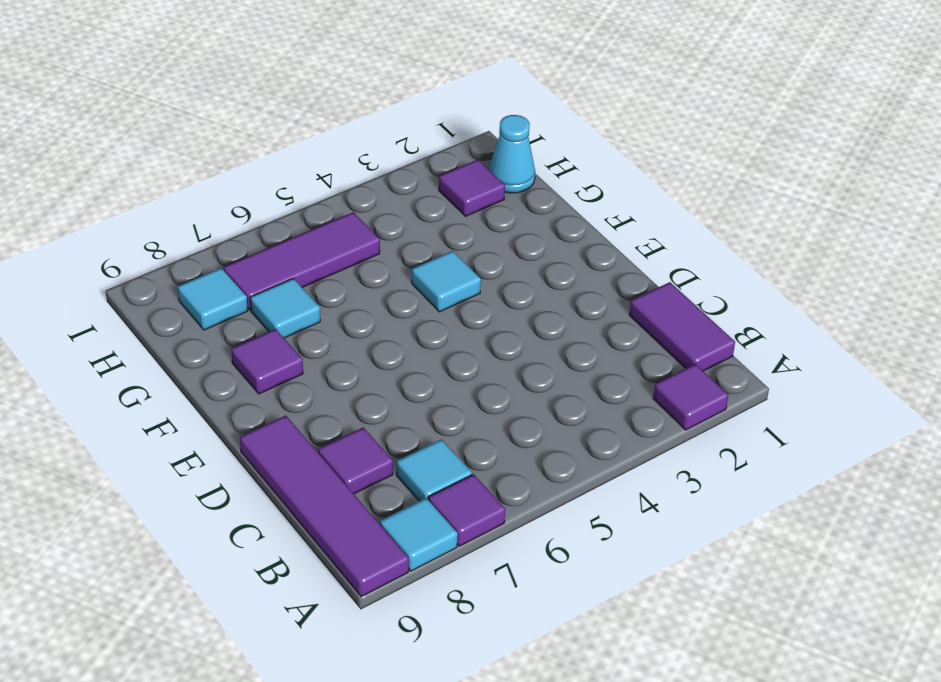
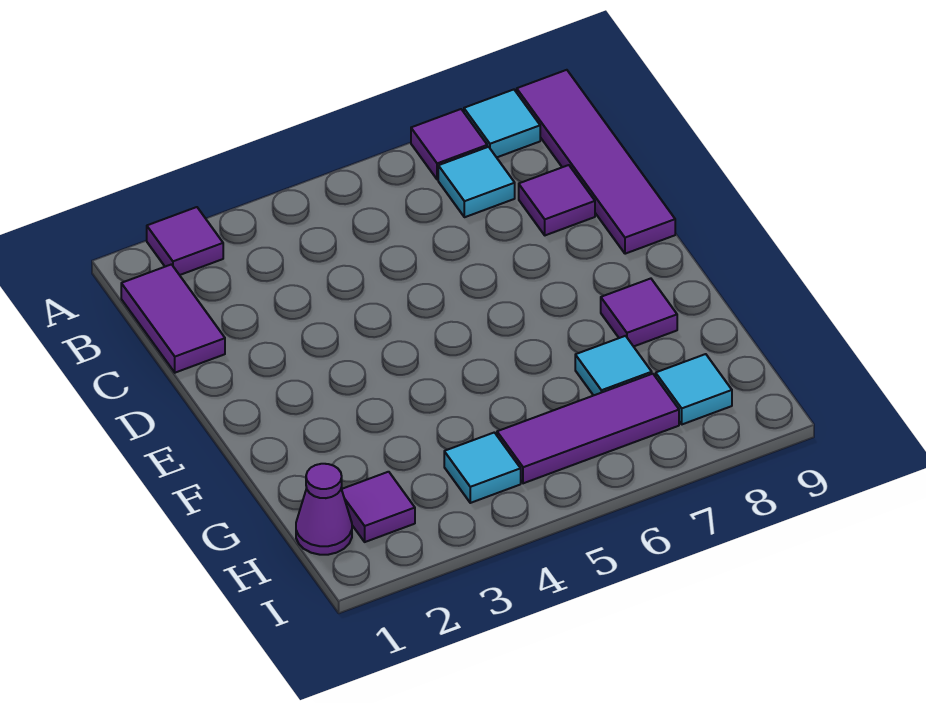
cyan tile F4 level 1 -> cyan tile H4 level 1
cyan cone H1 level 1 -> purple cone H1 level 1

